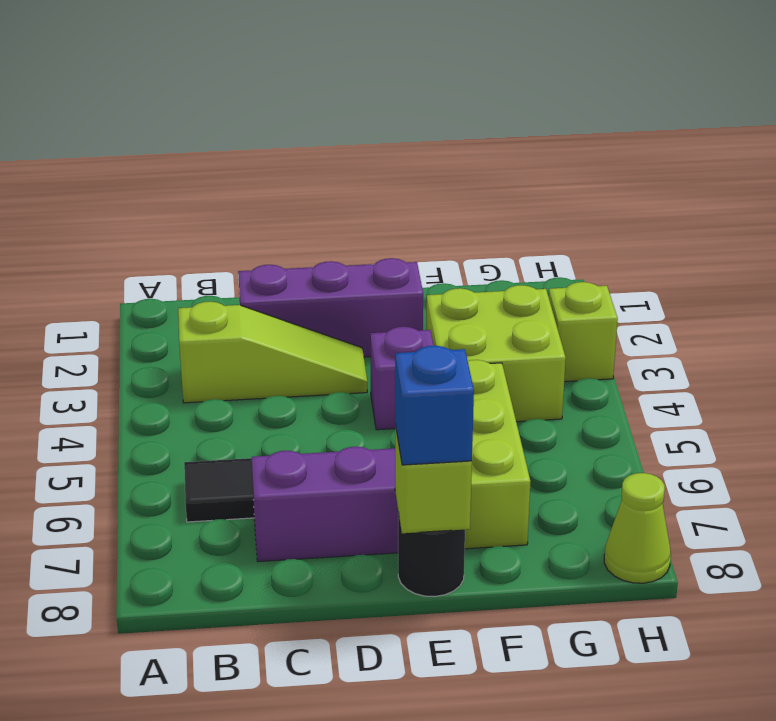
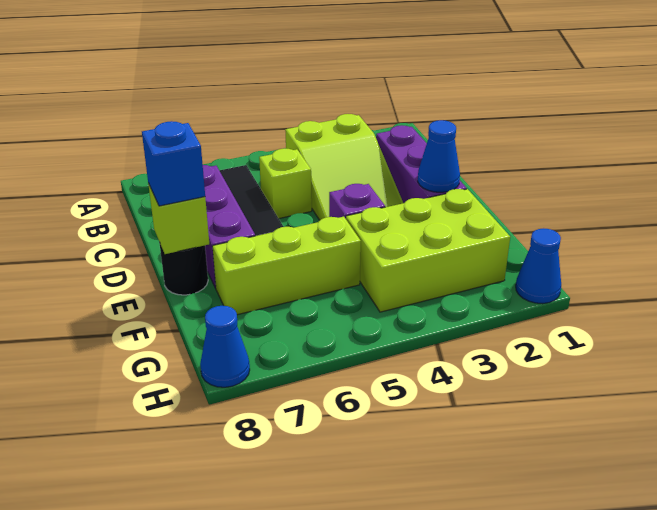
lime slope B3:D3 level 1 top B -> lime slope B3:D4 level 1 top B
none -> blue cone E2 level 2
lime brick F3:G4 level 1 -> lime brick F2:G4 level 1
none -> blue cone H1 level 1
lime brick H3 level 1 -> lime brick C5 level 1
lime cone H8 level 1 -> blue cone H8 level 1

